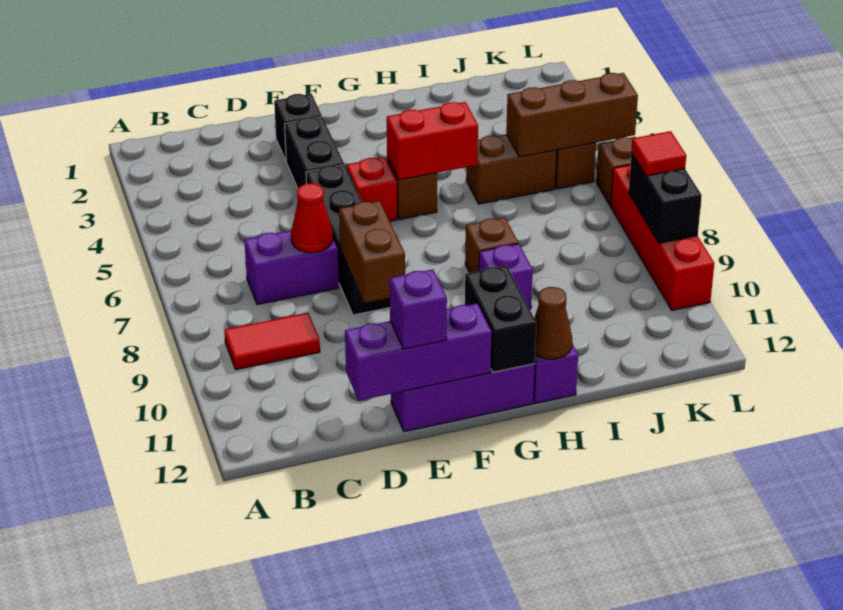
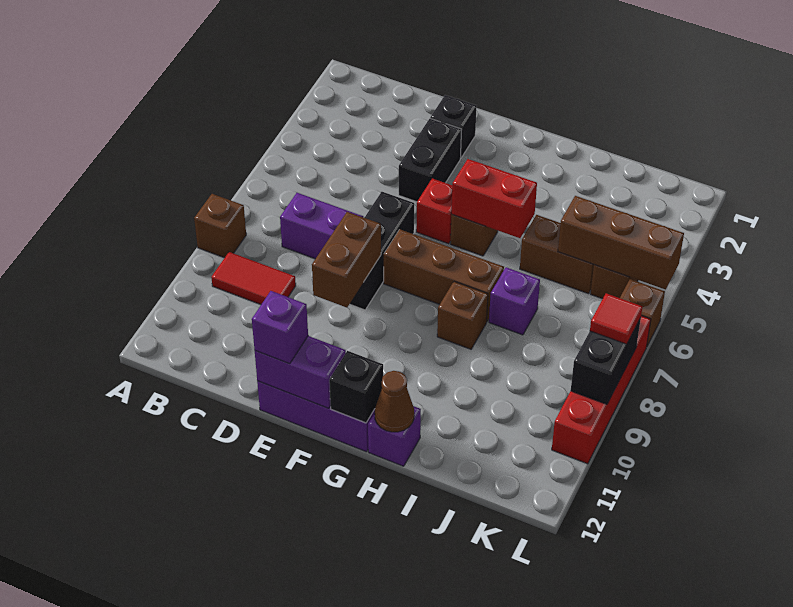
none -> brown brick A8 level 1
red cone D7 level 2 -> none
purple brick D12:F12 level 2 -> purple brick E12:F12 level 2
black brick E5:E8 level 1 -> black brick E6:E8 level 1
none -> brown brick F7:H7 level 1
black brick G11:G12 level 2 -> black brick G12 level 2
purple brick H9 level 1 -> purple brick I7 level 1

